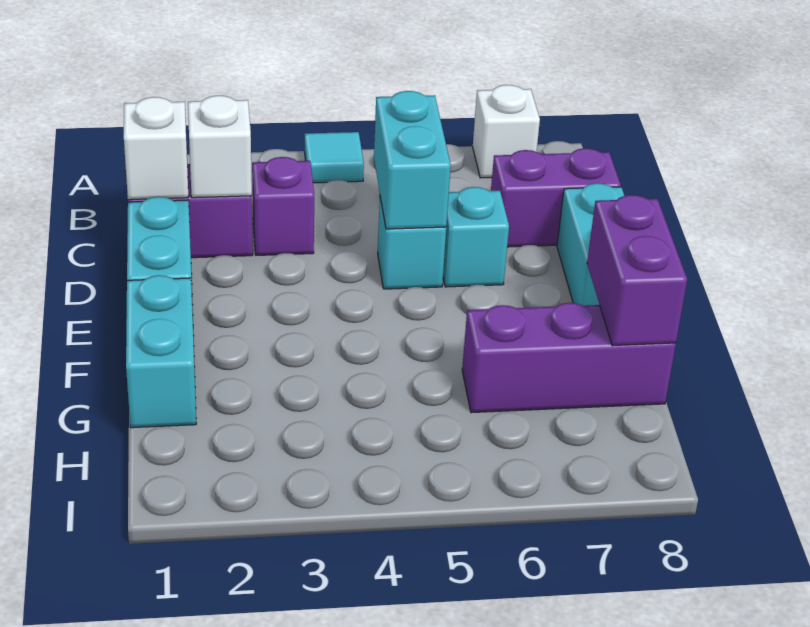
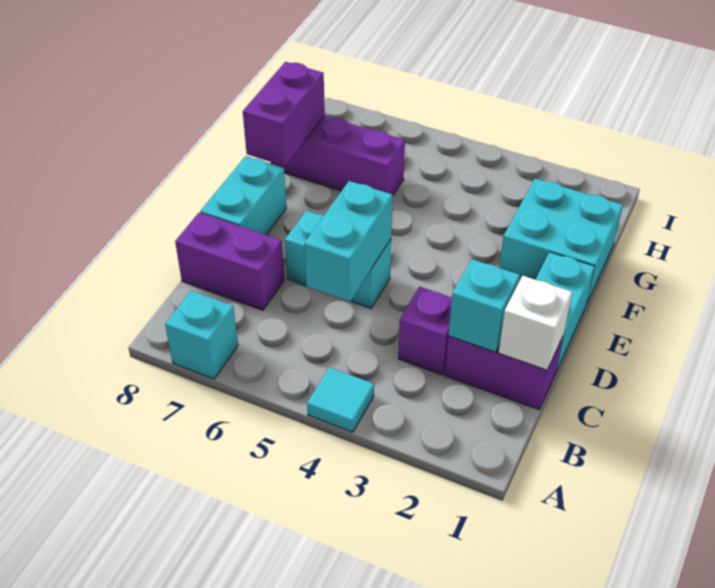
white brick A7 level 1 -> cyan brick A7 level 1
white brick C2 level 2 -> cyan brick C2 level 2
cyan brick F1:G1 level 1 -> cyan brick F1:G2 level 1

